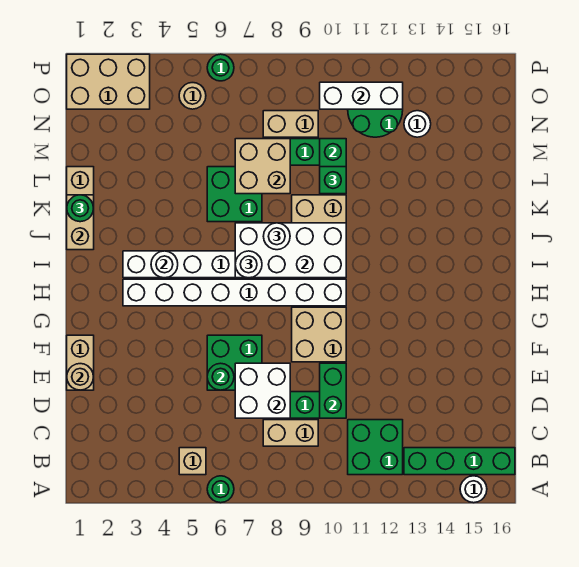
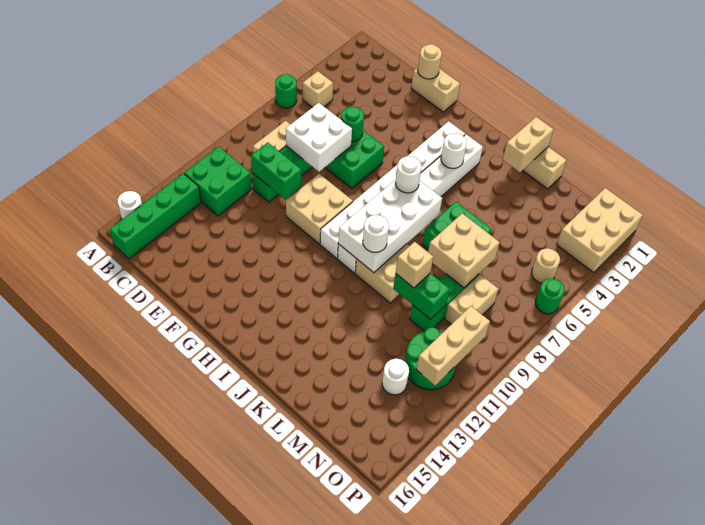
tan brick J1:K1 level 2 -> tan brick K1:K2 level 2
white round brick J8 level 3 -> white round brick J10 level 3
green round brick K1 level 3 -> none
green brick L10 level 3 -> tan brick L10 level 3
white brick O10:O12 level 2 -> tan brick O10:O12 level 2

